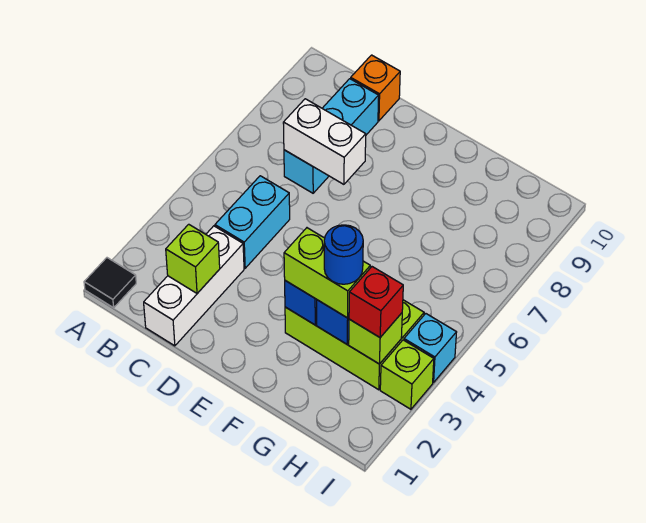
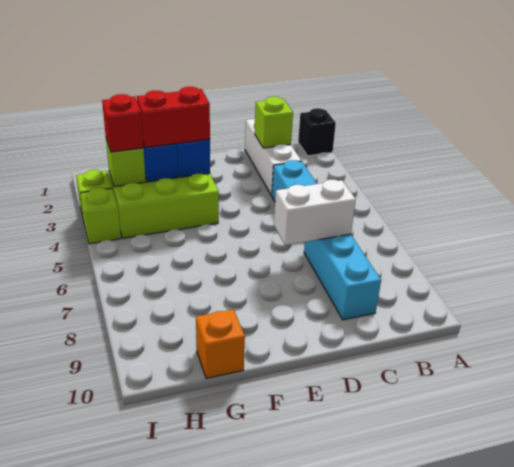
black tile A1 level 1 -> black brick A1 level 1
orange brick C10 level 1 -> orange brick G10 level 1
lime brick F3:G3 level 3 -> red brick F3:G3 level 3
blue round brick G3 level 4 -> none
cyan brick I4 level 1 -> lime brick I4 level 1

